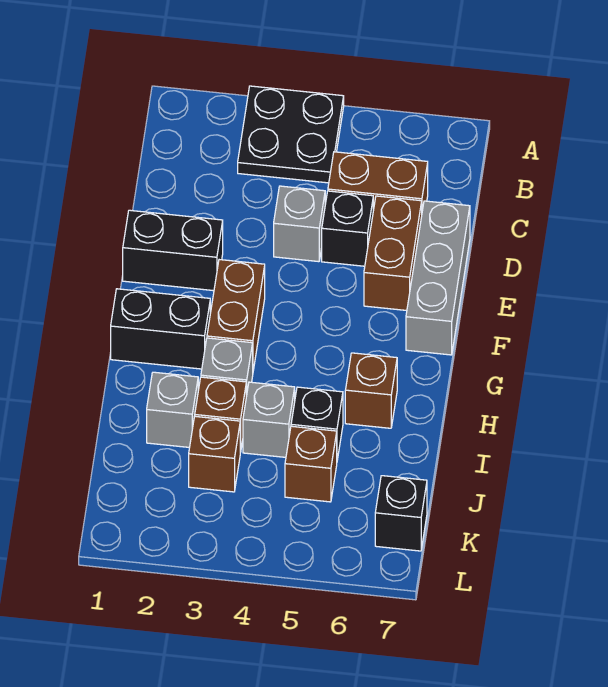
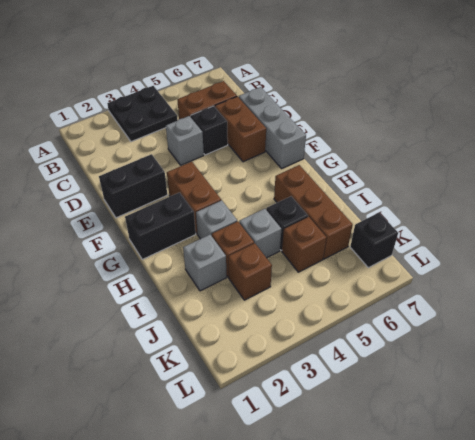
brown brick H6 level 1 -> brown brick H6:J6 level 1

